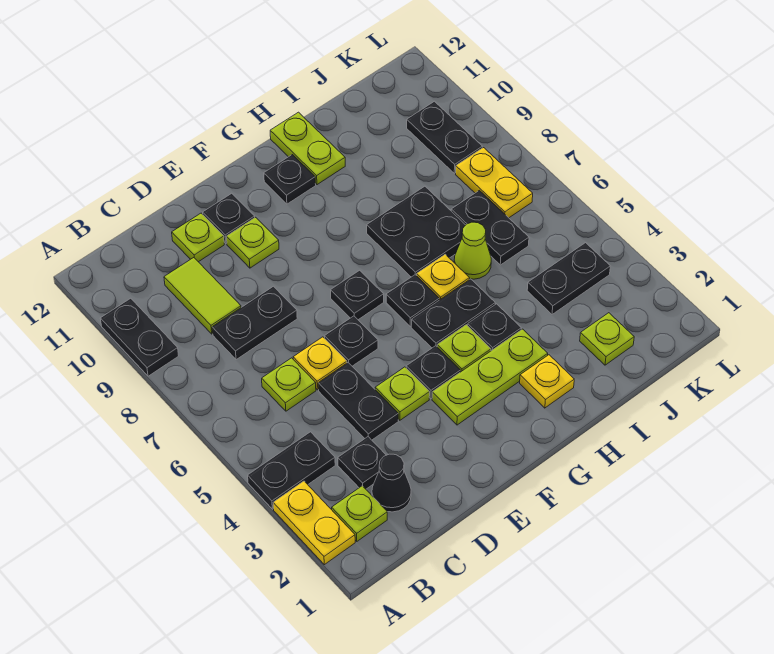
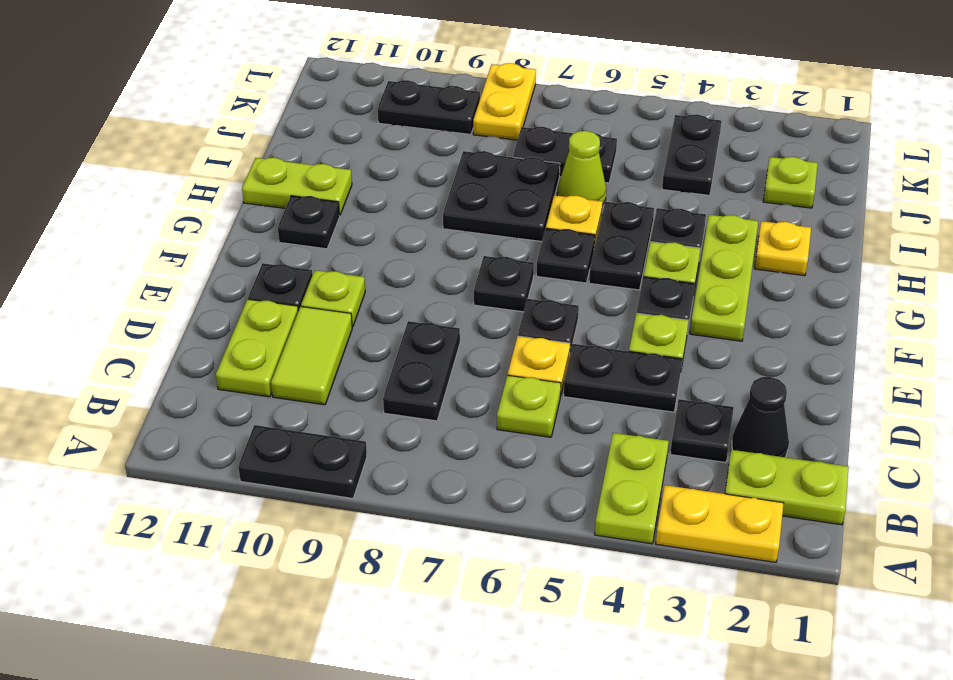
black plate A4:B4 level 1 -> lime plate A4:B4 level 1
lime plate B2 level 1 -> lime plate B1:B2 level 1
lime tile C9:C10 level 1 -> lime tile C10:D10 level 1
lime plate D11 level 1 -> lime plate C11:D11 level 1
yellow plate K7:K8 level 1 -> yellow plate K8:L8 level 1

